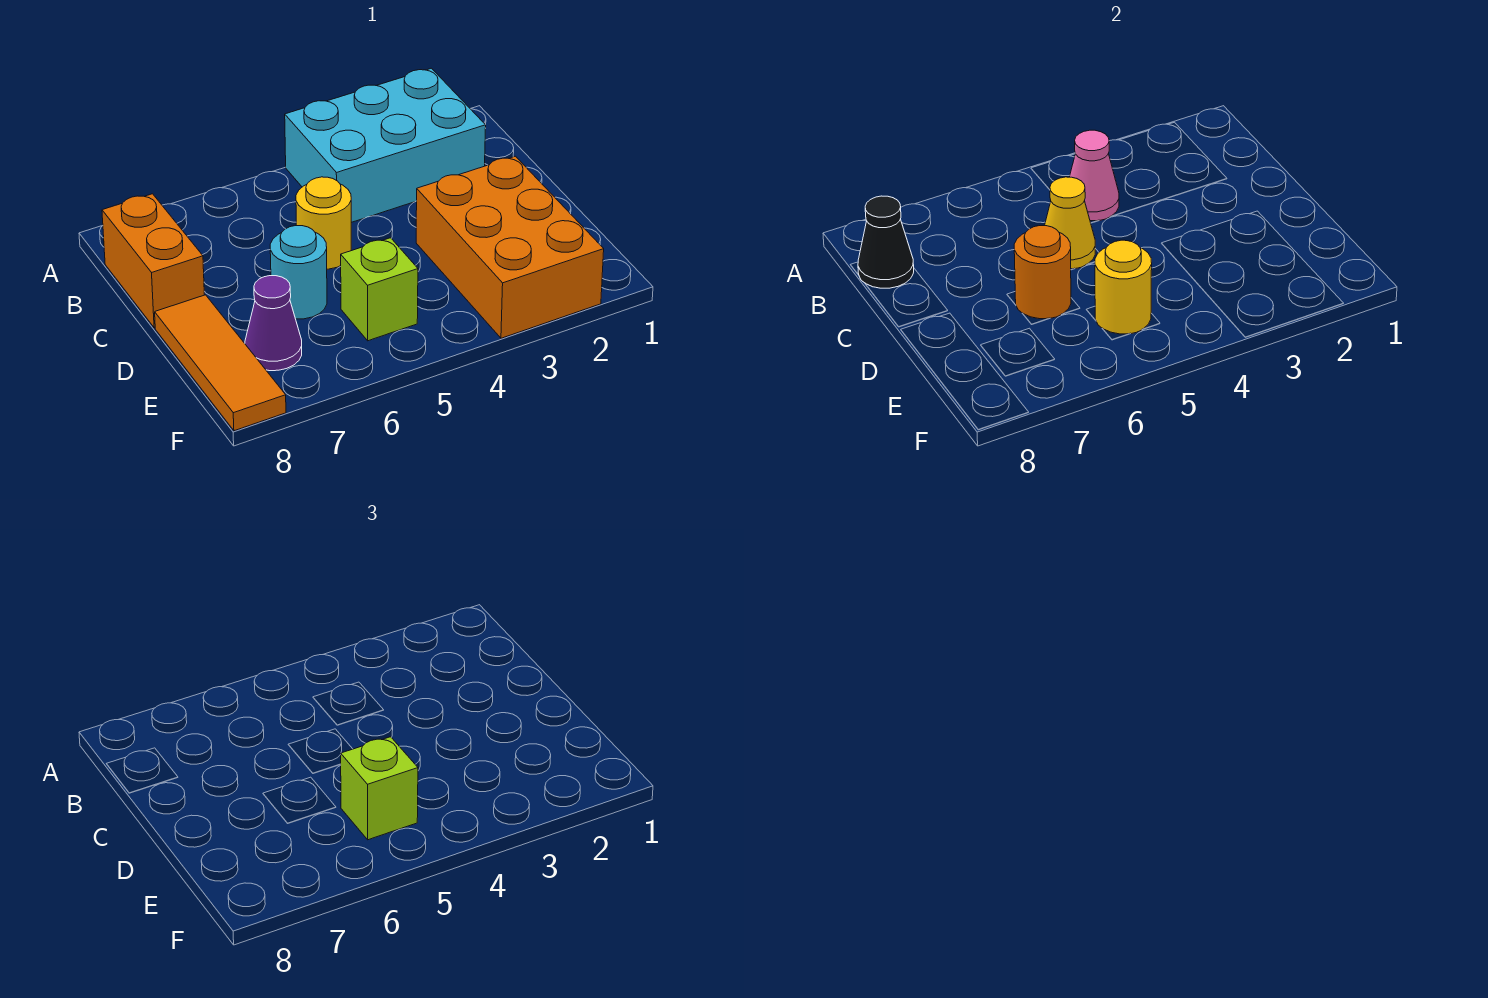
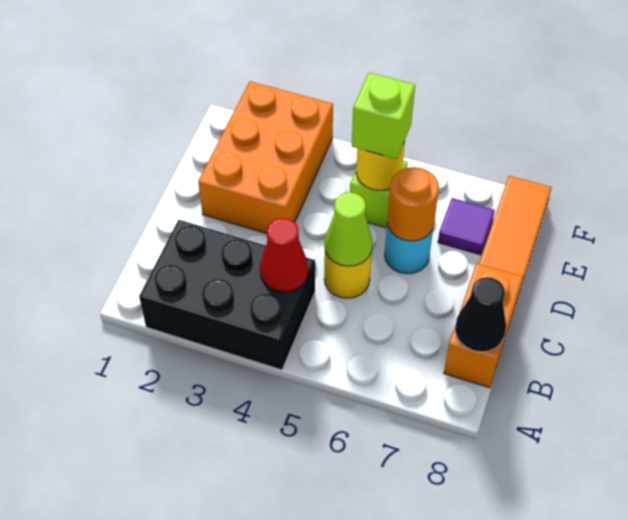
cyan brick A2:B4 level 1 -> black brick A2:B4 level 1
pink cone B4 level 2 -> red cone B4 level 2
yellow cone C5 level 2 -> lime cone C5 level 2
purple cone E7 level 1 -> purple tile E7 level 1

